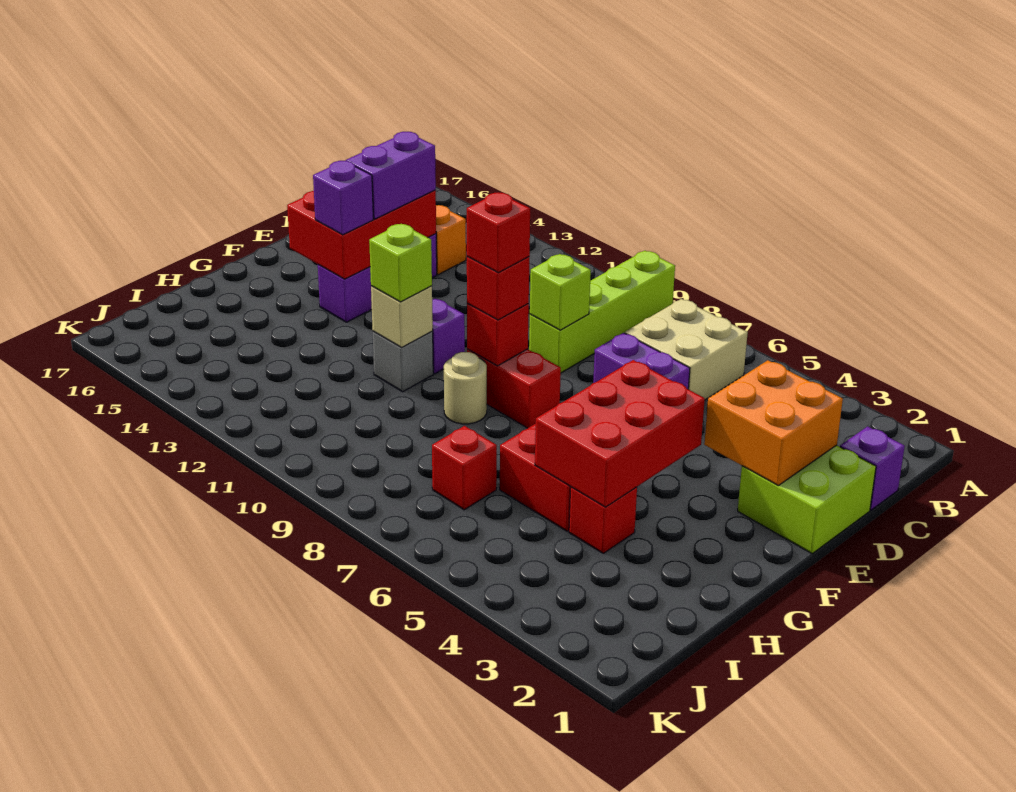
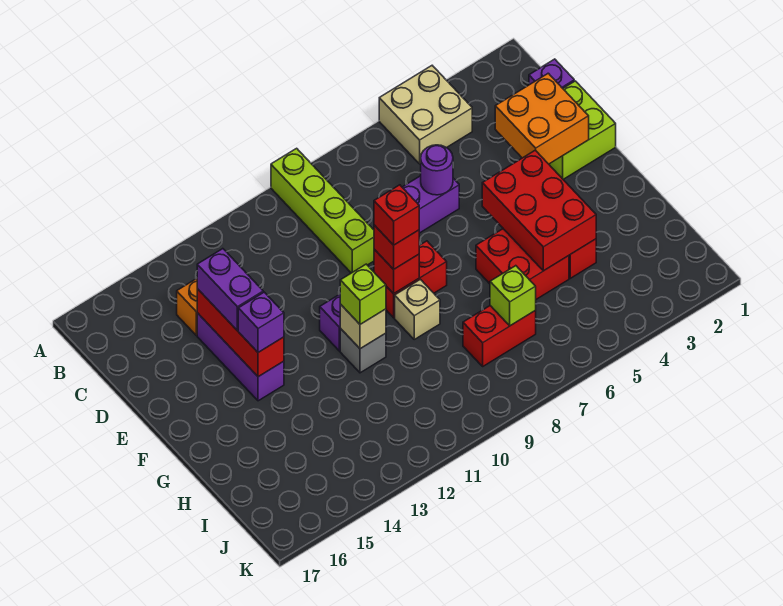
tan brick B6:C7 level 1 -> tan brick A4:B5 level 1
none -> purple round brick D6 level 2
lime brick D9 level 2 -> lime brick I7 level 2
red brick D14:F15 level 2 -> red brick D14:F14 level 2
tan round brick G9 level 1 -> tan brick G9 level 1
red brick I7 level 1 -> red brick I7:I8 level 1

